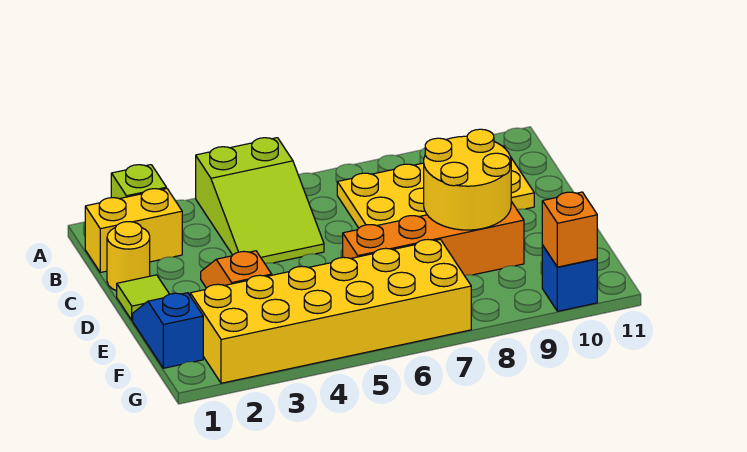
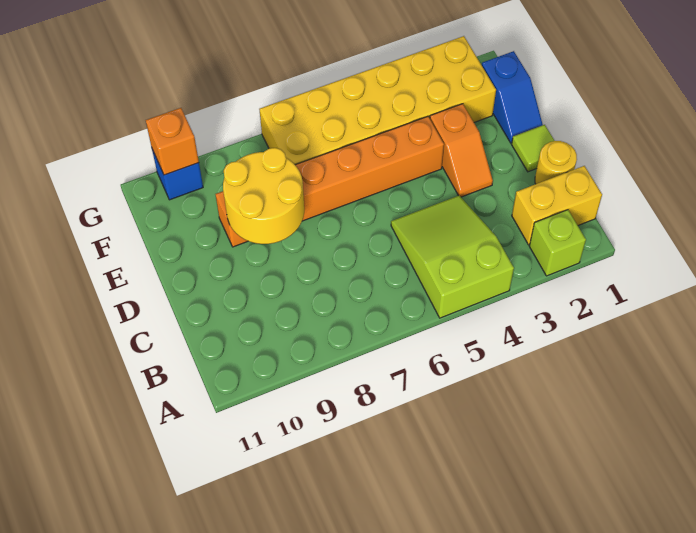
yellow plate B7:C10 level 1 -> none
orange brick E6:E9 level 1 -> orange brick E4:E9 level 1

